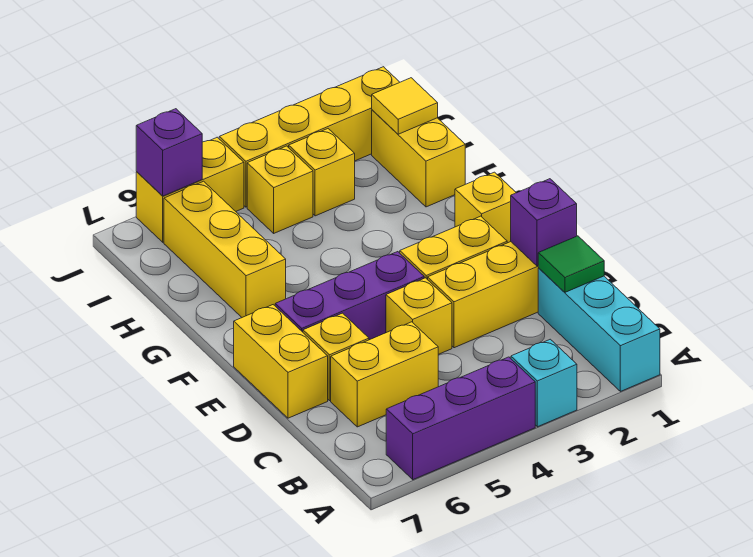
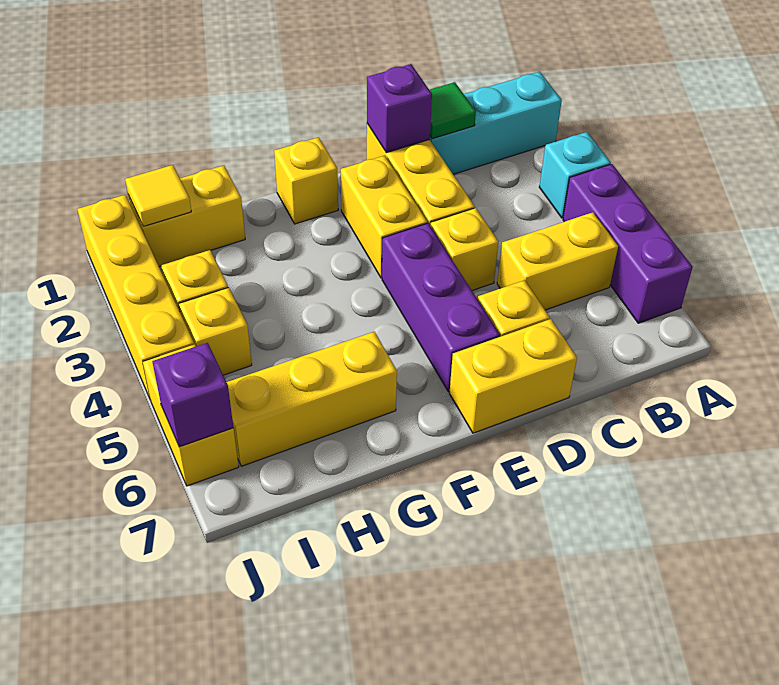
yellow brick C5:C6 level 1 -> yellow brick B5:C5 level 1

